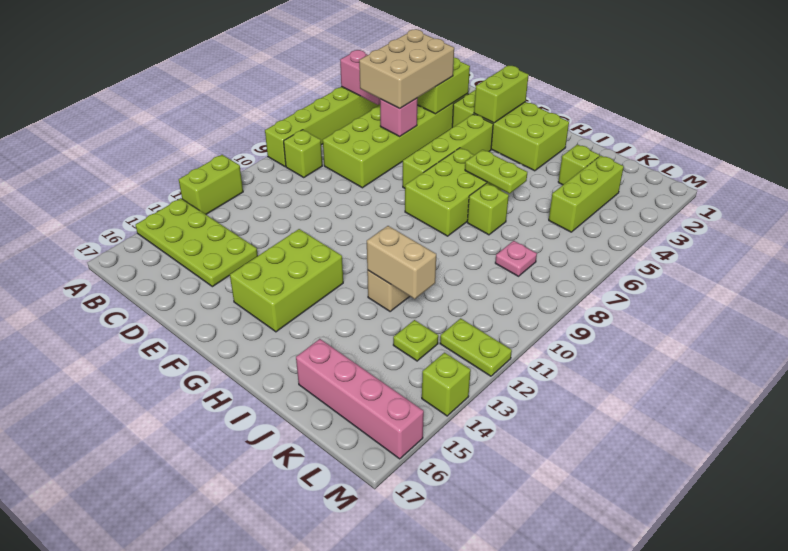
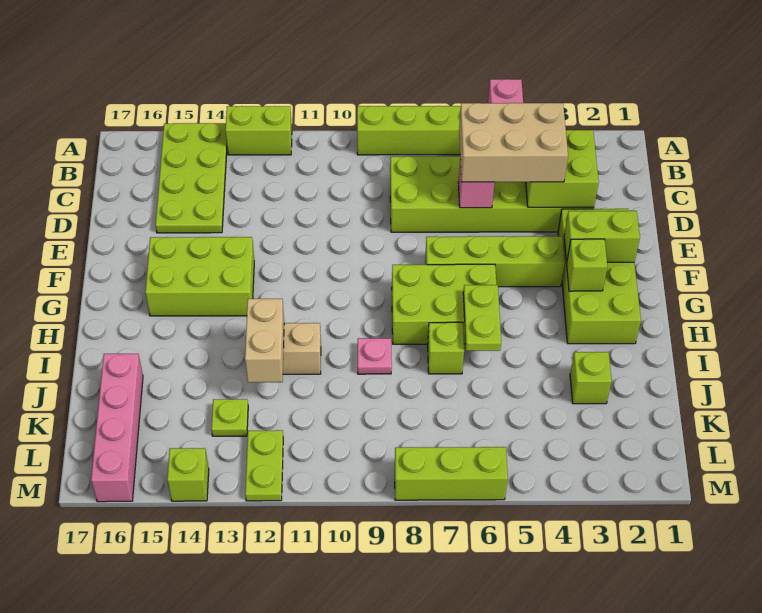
lime brick B9 level 1 -> lime brick G3 level 2
lime brick K3:K5 level 1 -> lime brick M6:M8 level 1
pink plate K8 level 1 -> pink plate I9 level 1

